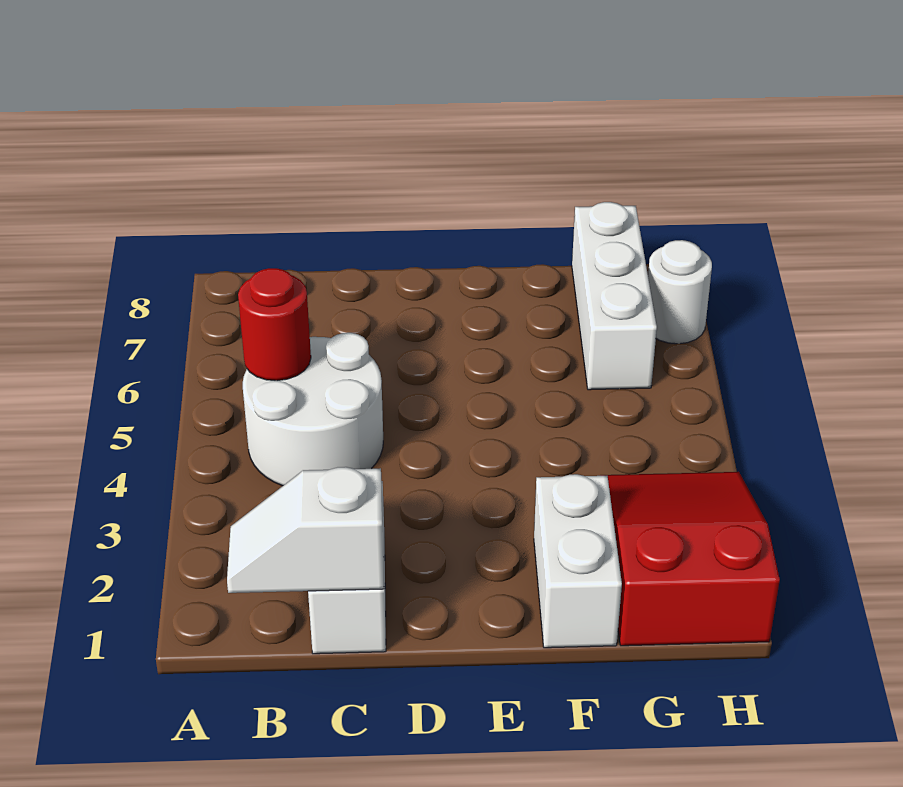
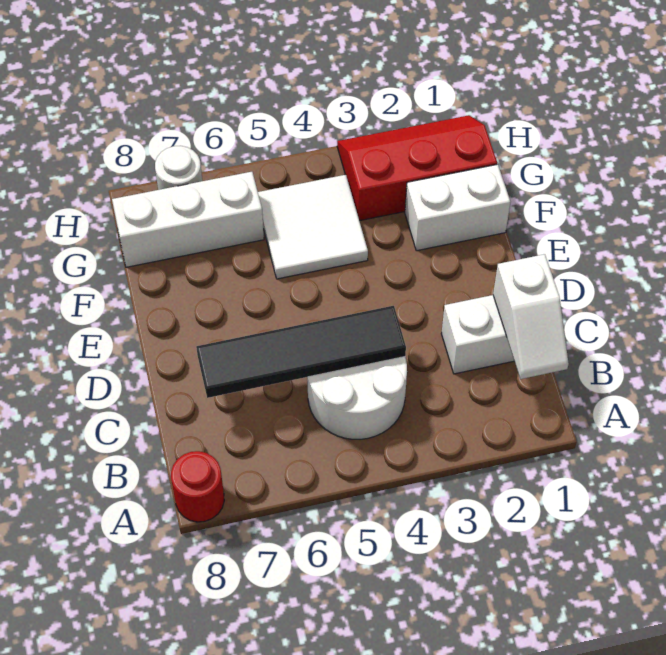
red round brick B5 level 2 -> red round brick A8 level 1
none -> black tile C4:C7 level 2
none -> white tile F4:G5 level 1
red slope G1:H3 level 1 top 1 -> red slope G1:H3 level 1 top G

